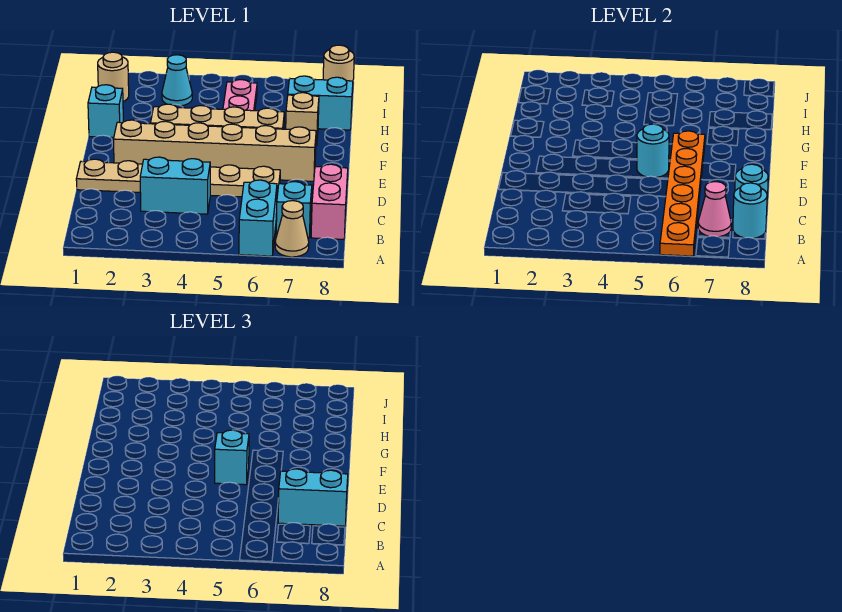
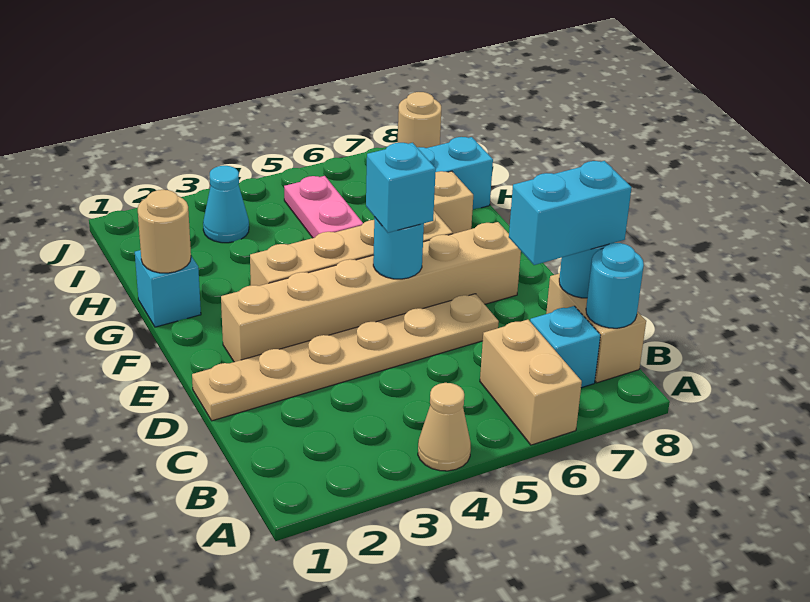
cyan brick A6:B6 level 1 -> tan brick A6:B6 level 1
orange plate A6:F6 level 2 -> none
tan cone A7 level 1 -> tan cone A4 level 1
pink cone B7 level 2 -> none
pink brick B8:C8 level 1 -> tan brick B8:C8 level 1
cyan brick C3:C4 level 1 -> none
tan round brick I1 level 1 -> tan round brick G1 level 2

